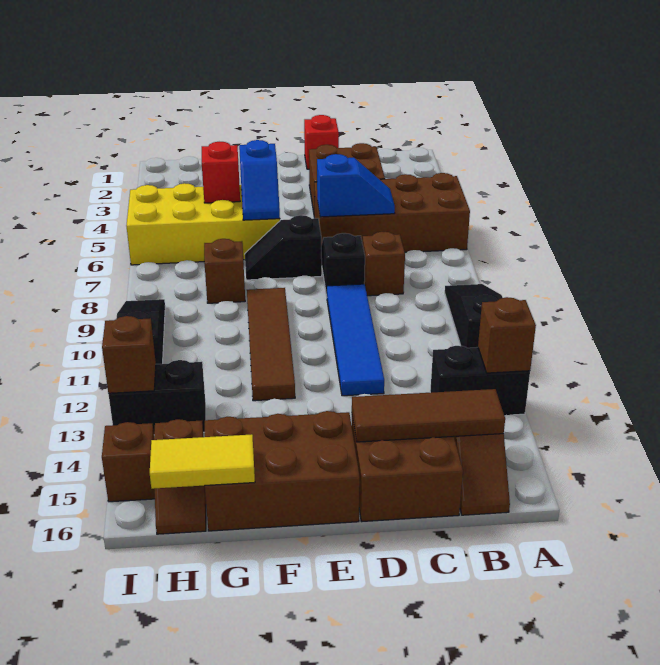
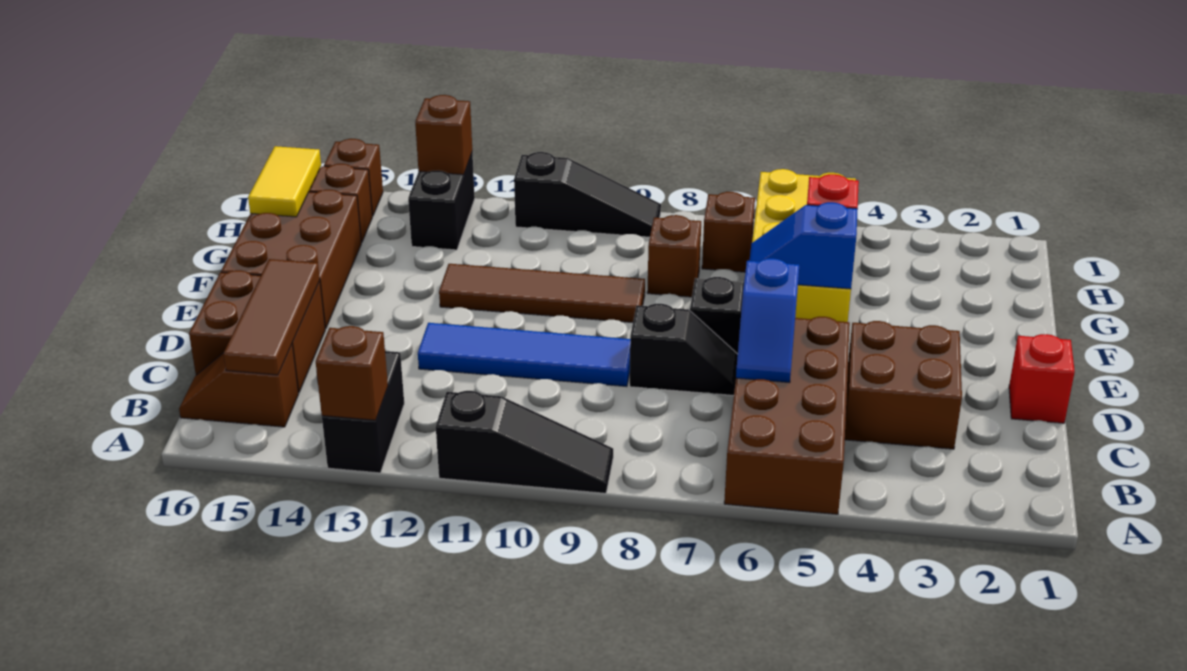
brown brick C8 level 1 -> brown brick H7 level 1

